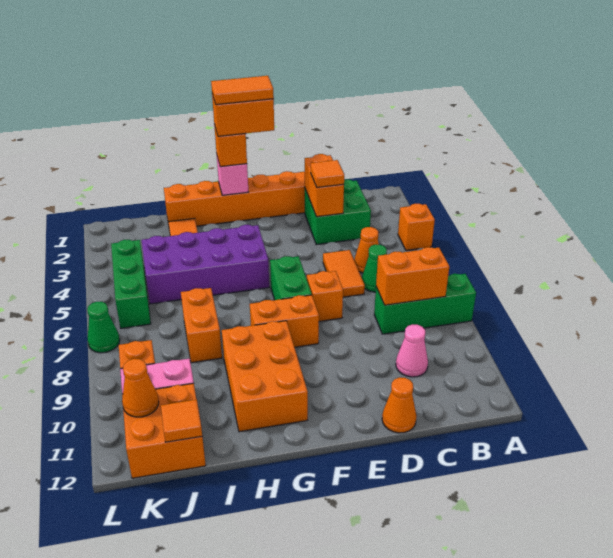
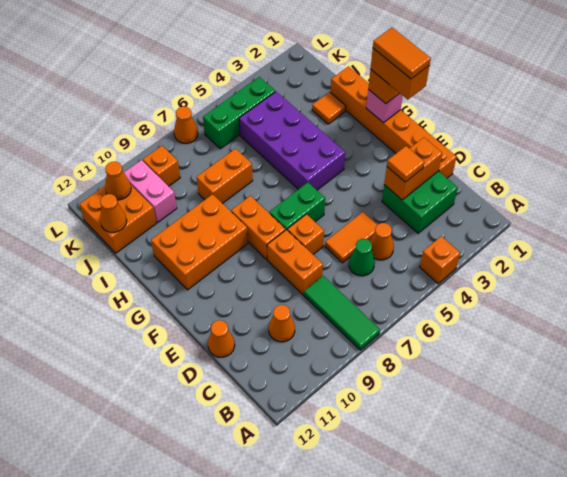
green brick A8:C8 level 1 -> green tile A8:C8 level 1
orange brick B8:C8 level 2 -> orange brick D8:E8 level 1
pink cone C10 level 1 -> orange cone C10 level 1
orange tile J12 level 2 -> orange cone J12 level 2
green cone L7 level 1 -> orange cone L7 level 1

